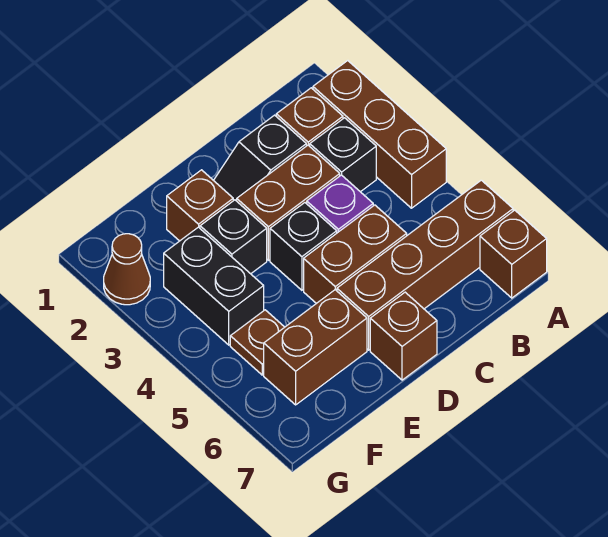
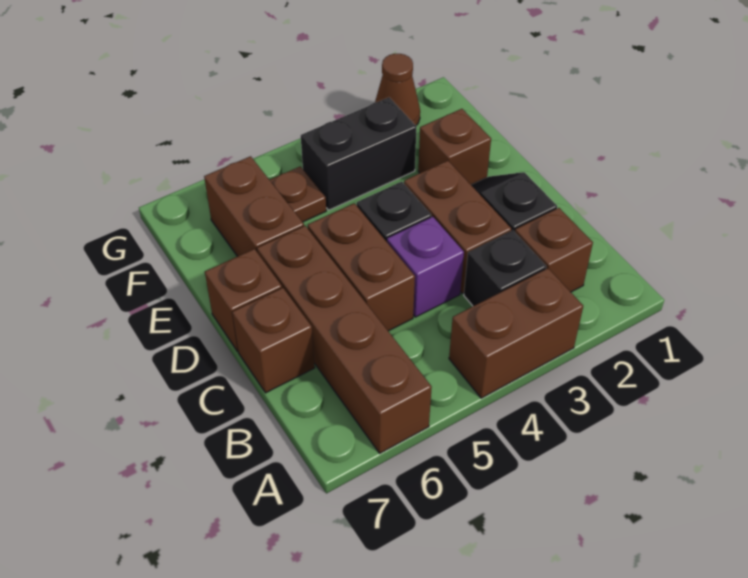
brown brick A2:A4 level 1 -> brown brick A3:A4 level 1
brown brick A7 level 1 -> brown brick C7 level 1
black brick E3 level 1 -> none

